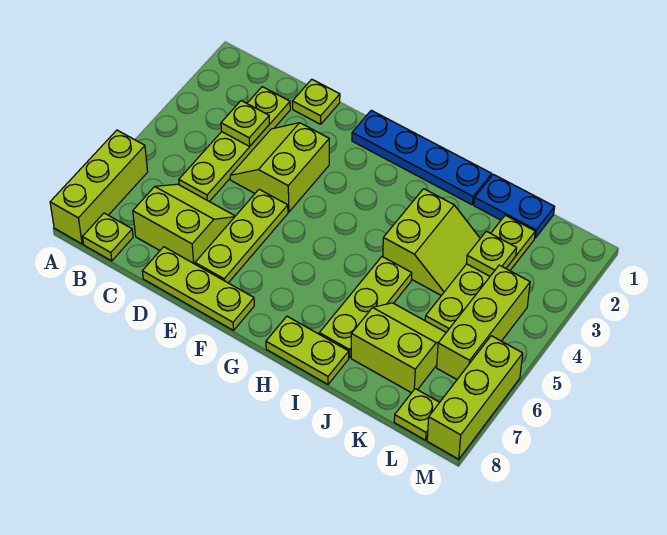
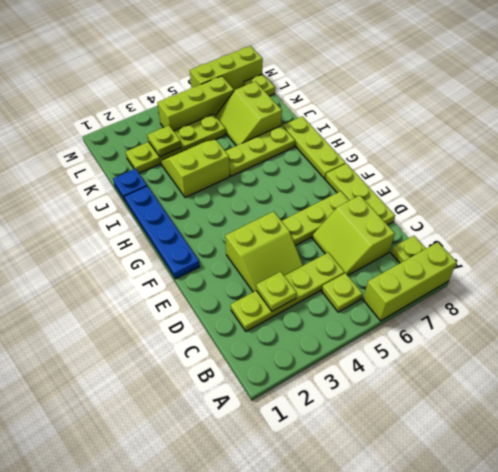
lime plate D1 level 1 -> lime plate B5 level 1
lime plate H8:I8 level 1 -> lime plate G8:I8 level 1
blue plate J1:K1 level 1 -> blue plate J1 level 1

